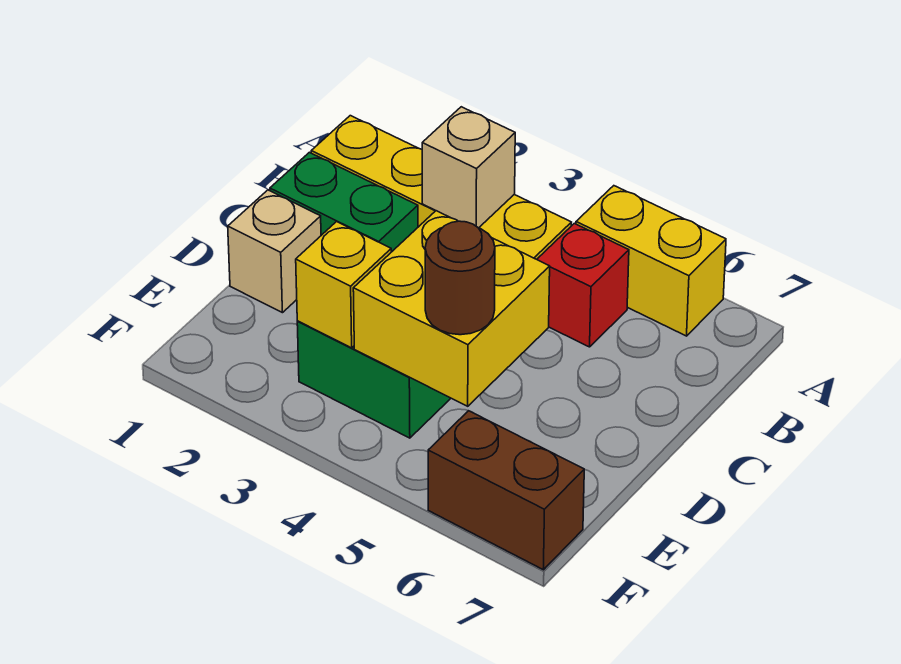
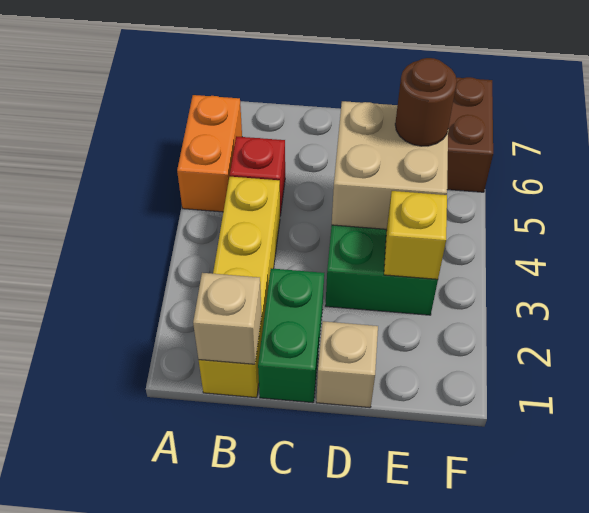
yellow brick A5:A6 level 1 -> orange brick A5:A6 level 1
tan brick B3 level 2 -> tan brick B1 level 2
yellow brick D4:E5 level 2 -> tan brick D4:E5 level 2

